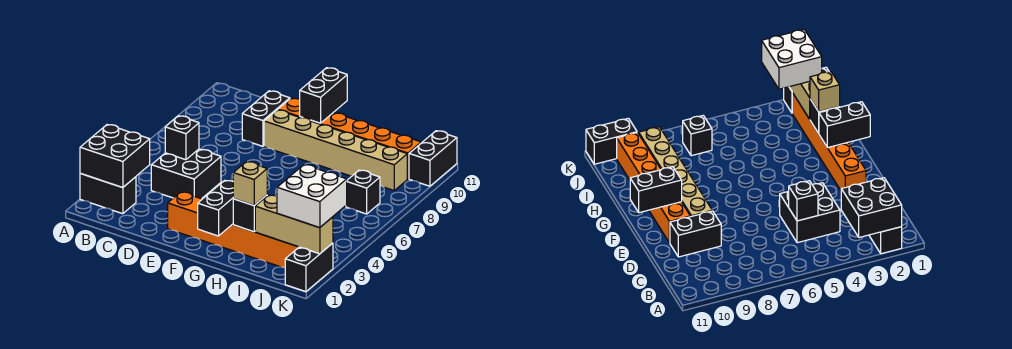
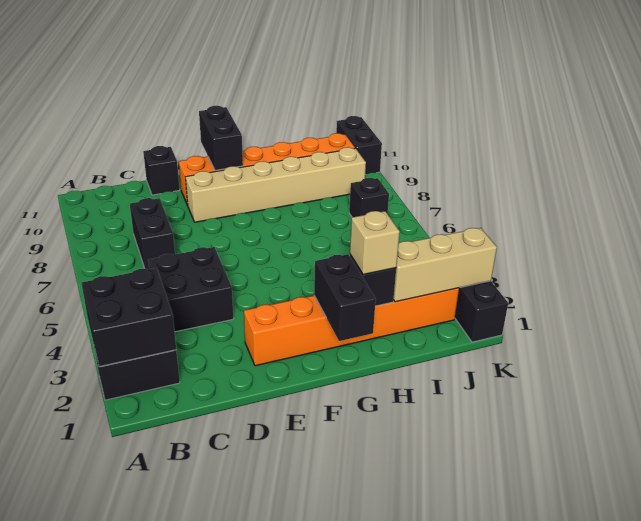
black brick C5 level 2 -> black brick D11 level 1
black brick D9:D10 level 1 -> black brick C7:C8 level 1
white brick J2:K3 level 3 -> none

